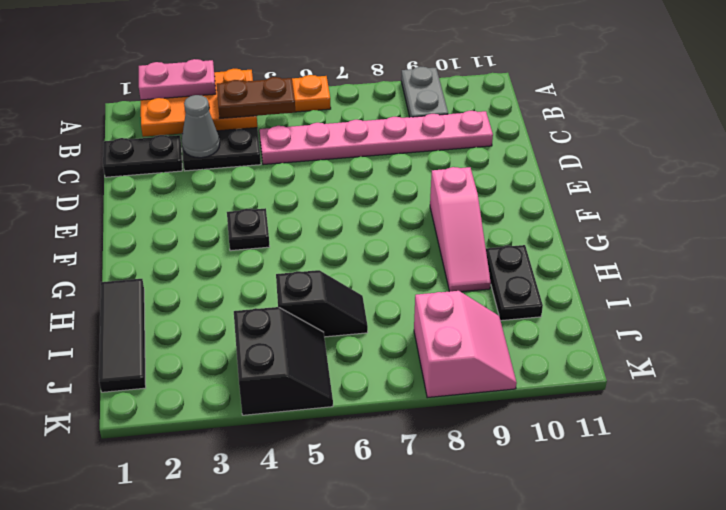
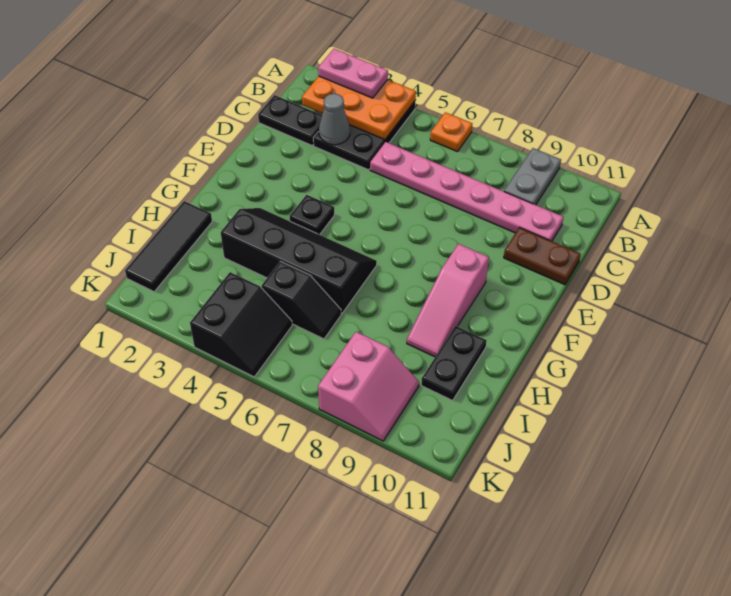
brown plate B4:B5 level 3 -> brown plate D10:D11 level 1
none -> black slope G3:H6 level 1 top H

